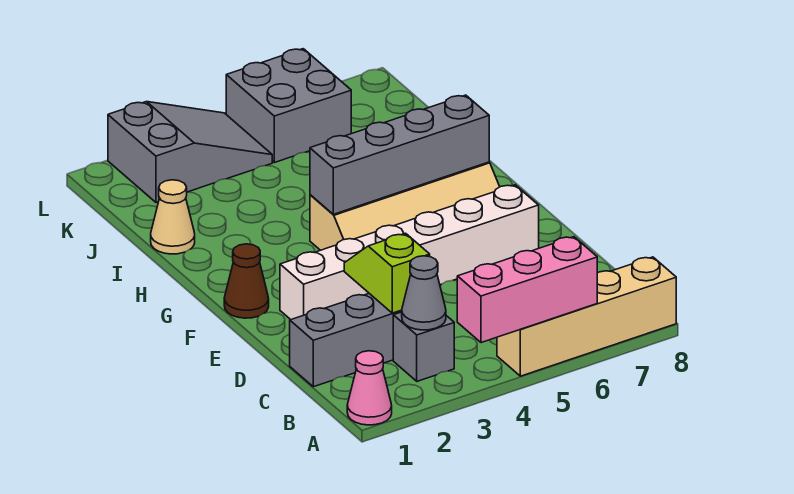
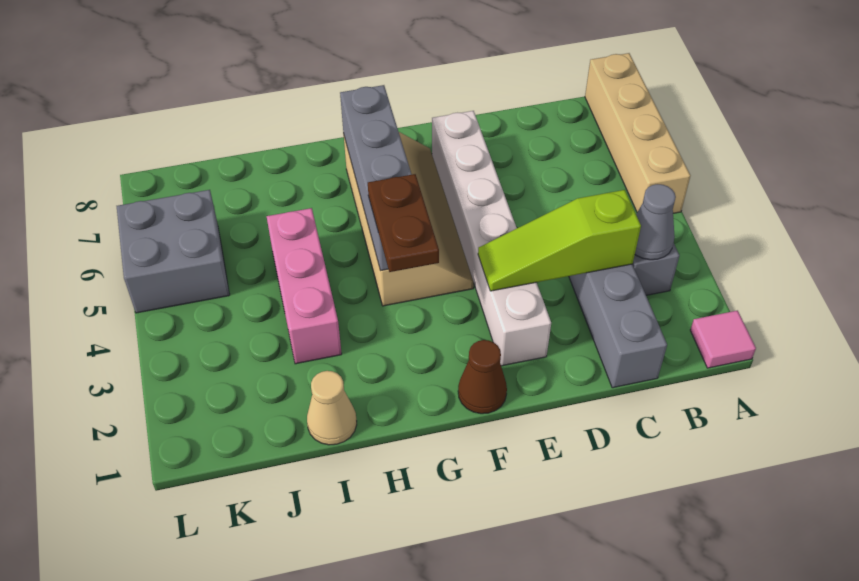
pink cone A1 level 1 -> pink tile A1 level 1
pink brick A4:A6 level 2 -> pink brick I3:I5 level 1
lime slope C3:D3 level 2 top C -> lime slope C3:E3 level 2 top C
none -> brown plate G3:G4 level 3
grey slope K2:L4 level 1 top 2 -> none

